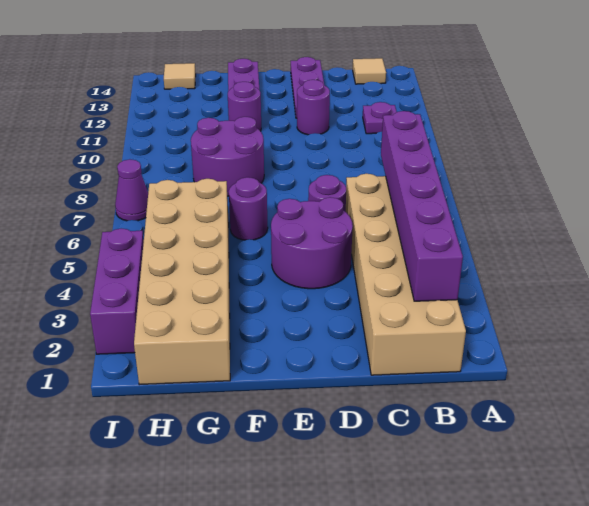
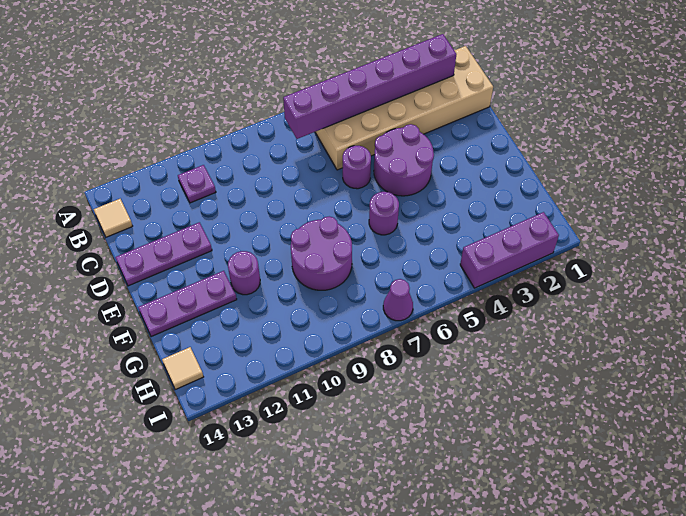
purple round brick D11 level 1 -> none
tan brick G1:H6 level 1 -> none

